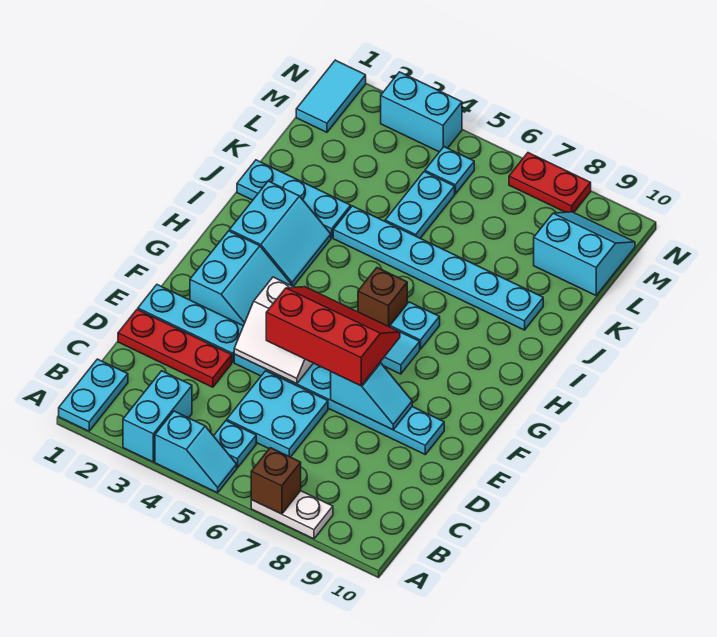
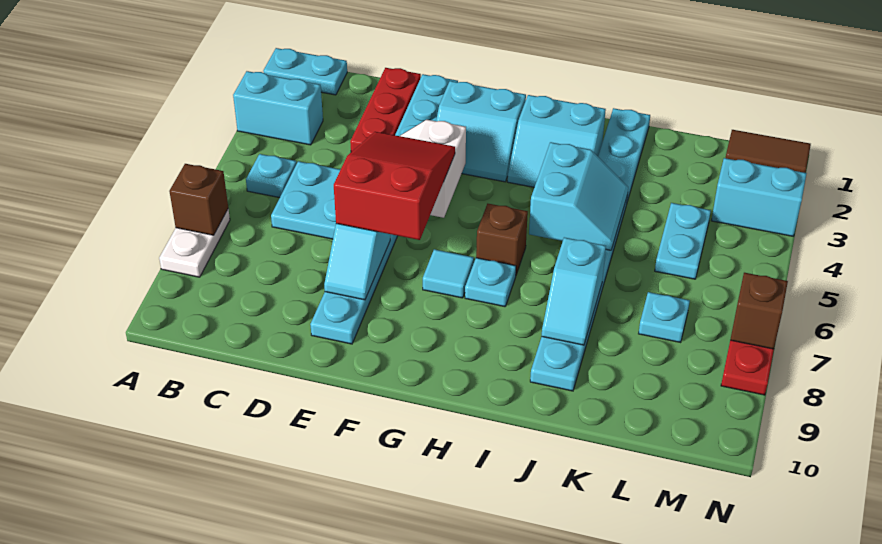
cyan slope A4:A5 level 1 top 4 -> cyan slope J7:J8 level 2 top 7
red slope E5:F7 level 3 top E -> red slope E5:F7 level 3 top 7
cyan plate K5:L5 level 1 -> cyan plate L4:L5 level 1
cyan slope L9:M10 level 1 top L -> cyan slope I4:J5 level 2 top I
cyan tile M1:N1 level 1 -> brown tile M1:N1 level 1
cyan plate M5 level 1 -> cyan plate L7 level 1
cyan brick N3:N4 level 1 -> cyan brick M3:N3 level 1
none -> brown brick N7 level 2

